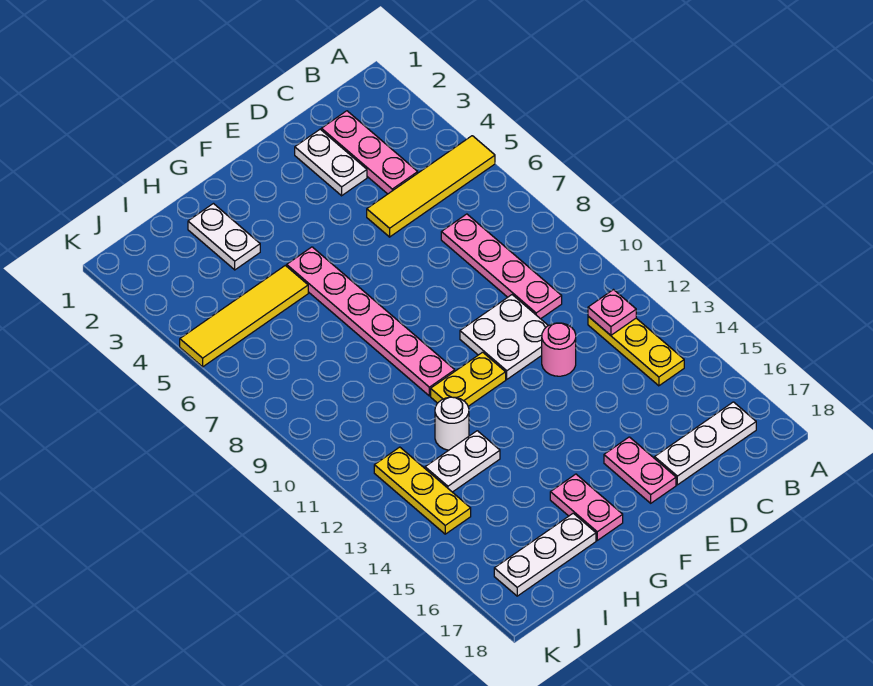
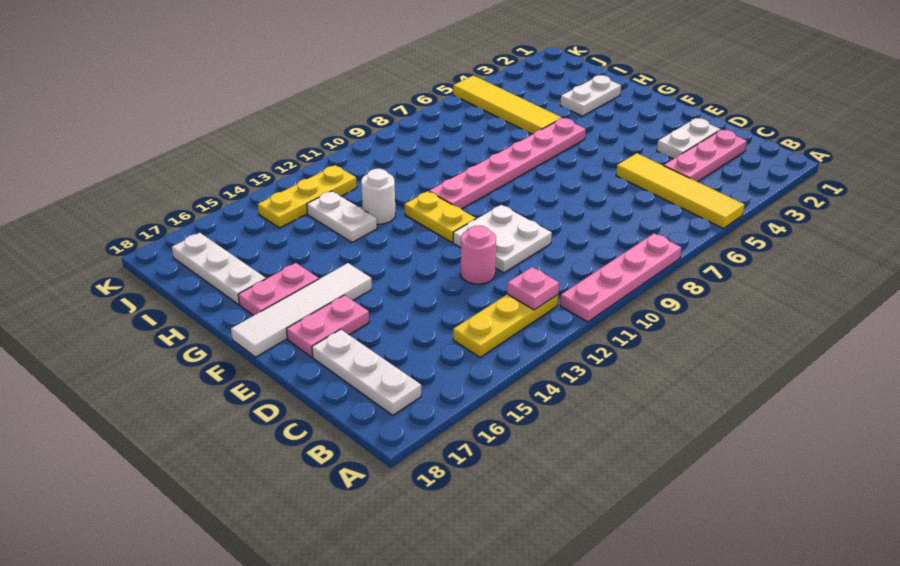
pink plate C7:C10 level 1 -> pink plate A8:A11 level 1
none -> white tile F15:F18 level 1

